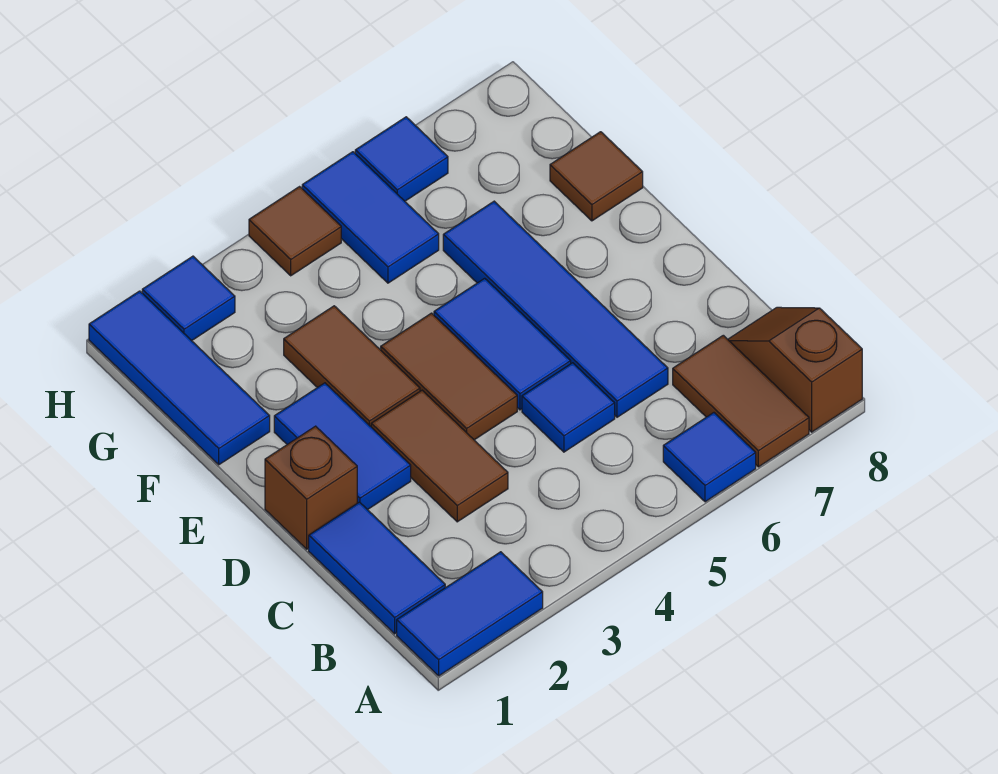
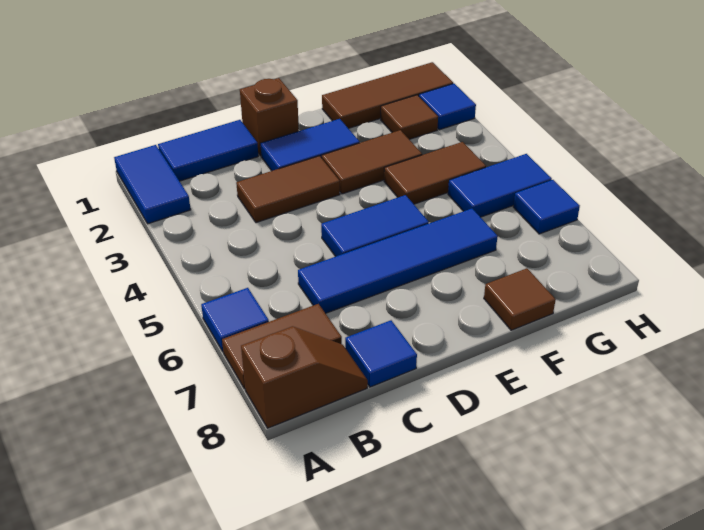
blue tile C5 level 1 -> blue tile C8 level 1
brown tile D4:E4 level 1 -> brown tile F4:G4 level 1
blue tile F1:H1 level 1 -> brown tile F1:H1 level 1
brown tile H4 level 1 -> brown tile G2 level 1

